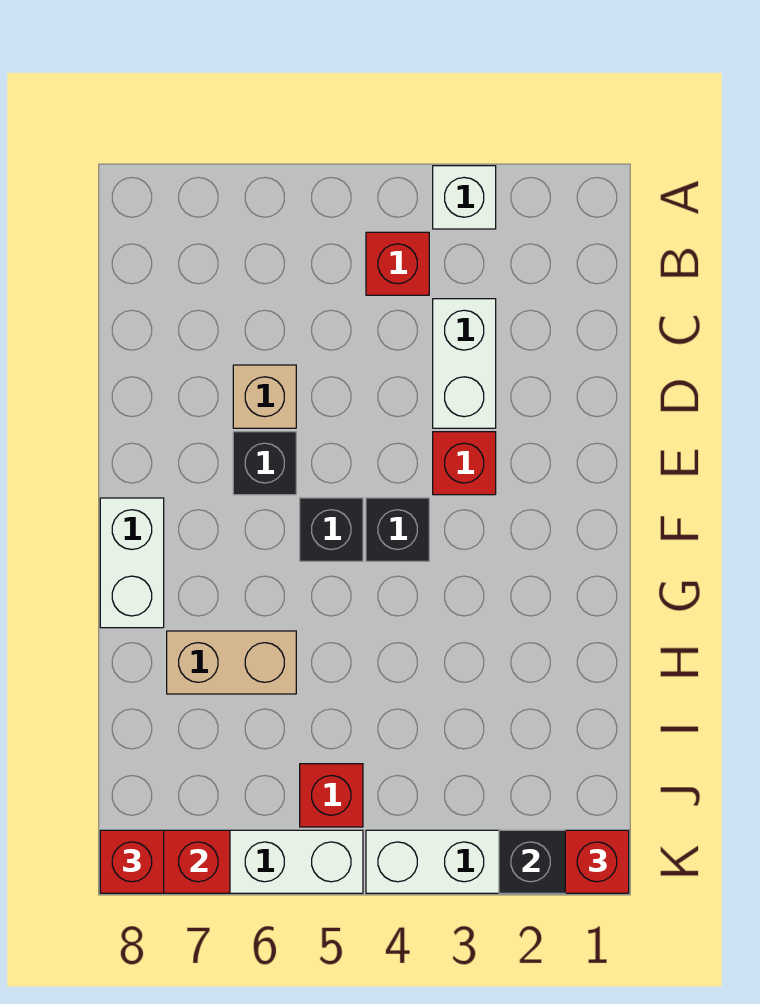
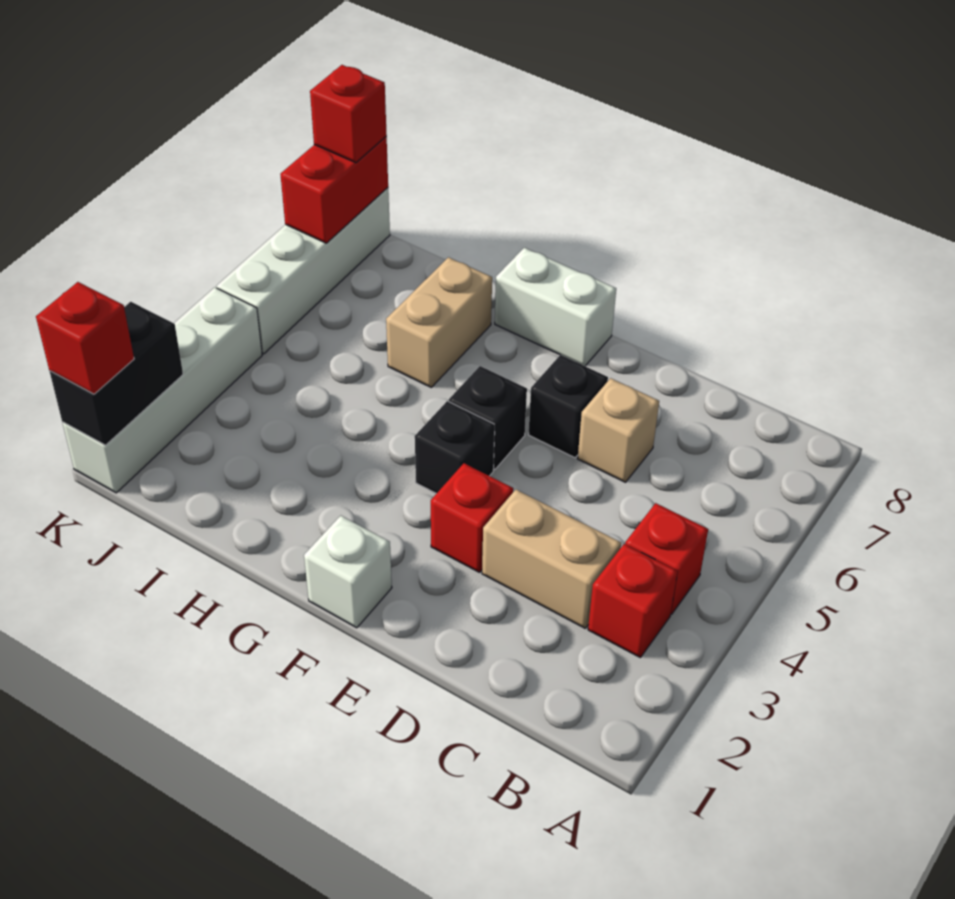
white brick A3 level 1 -> white brick F1 level 1
white brick C3:D3 level 1 -> tan brick C3:D3 level 1
red brick J5 level 1 -> red brick B3 level 1

